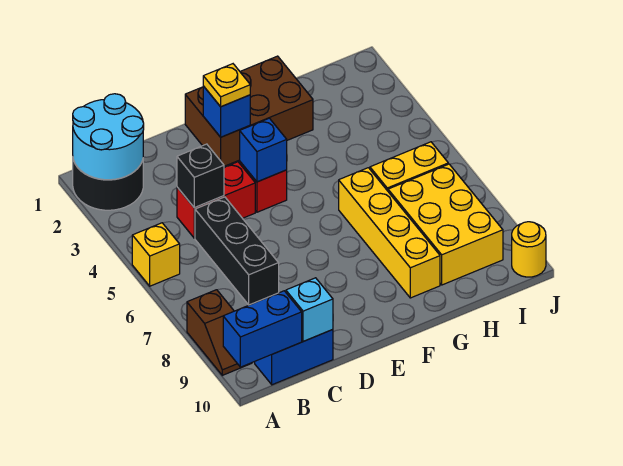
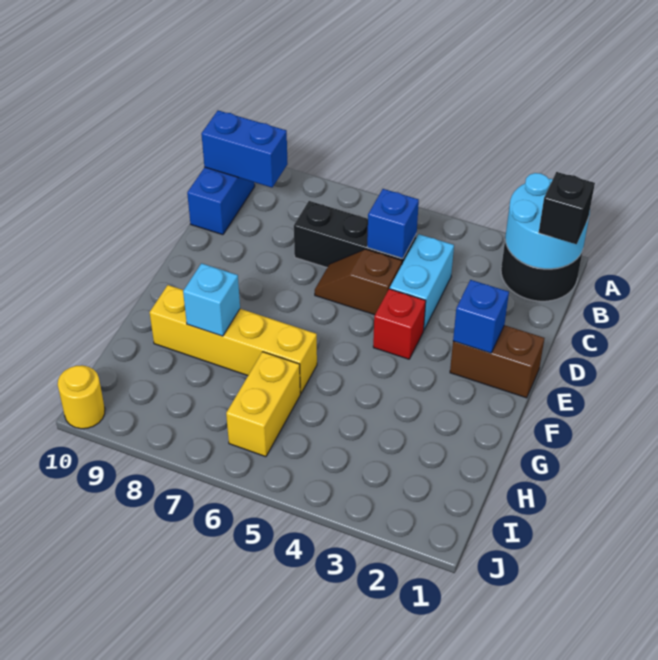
yellow brick A5 level 1 -> none
brown slope A8:A9 level 1 top 8 -> brown slope D5:D6 level 1 top 5
blue brick A10:B10 level 2 -> blue brick B9:B10 level 2
red brick C4:D4 level 1 -> cyan brick C4:D4 level 1
black brick C4 level 2 -> black brick B1 level 3
cyan brick C10 level 2 -> cyan brick G8 level 2
brown brick E1:G2 level 1 -> brown brick E1:E2 level 1
yellow plate E2 level 3 -> none
blue brick E4 level 2 -> blue brick C5 level 2
yellow brick H7:I9 level 1 -> none

